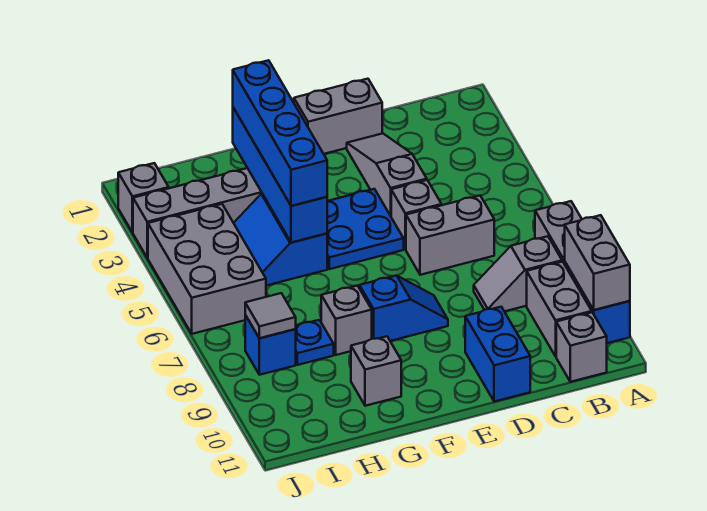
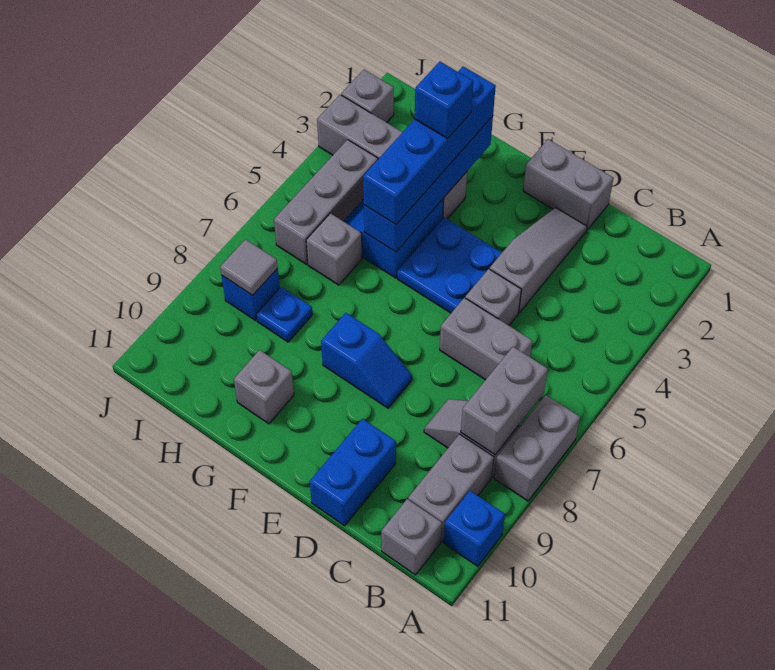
grey brick A9:A10 level 2 -> grey brick B7:B8 level 2
none -> blue brick G3 level 4
grey brick G8 level 1 -> grey brick H6 level 1
grey brick I4:J6 level 1 -> grey brick I4:I6 level 1

